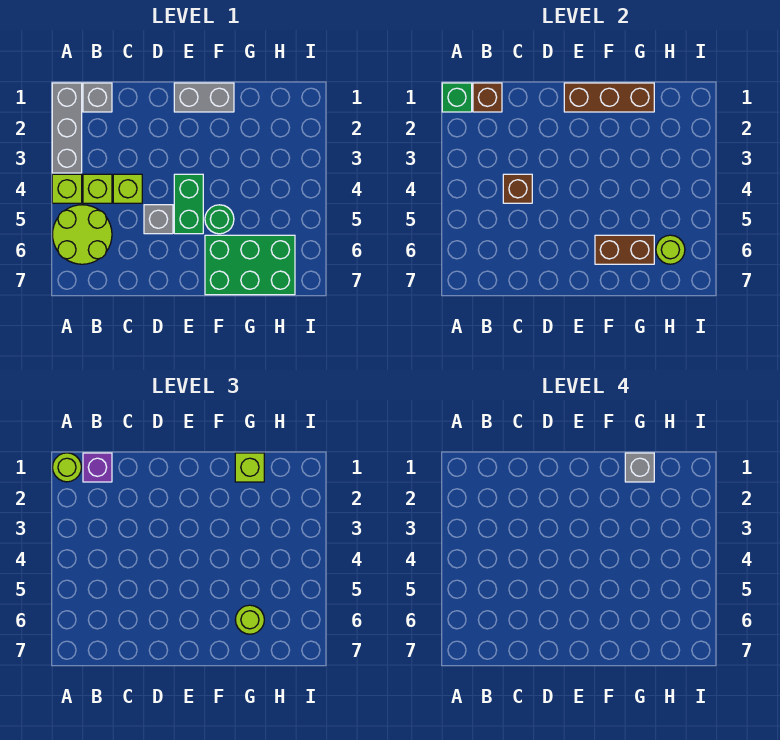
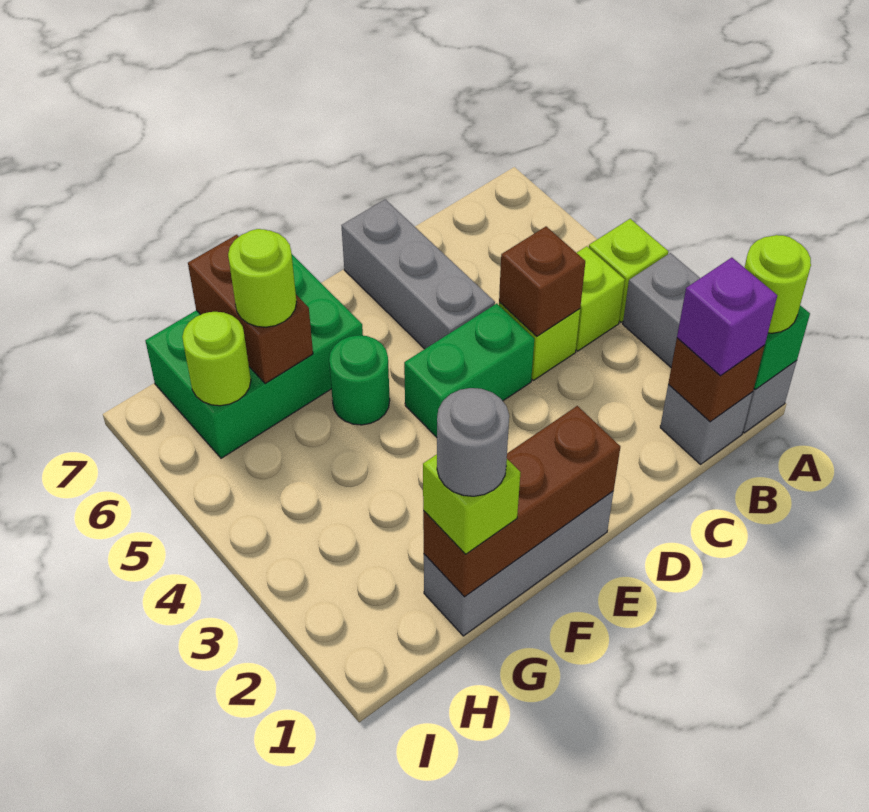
lime round brick A5:B6 level 1 -> none
grey brick D5 level 1 -> grey brick D5:D7 level 1
grey brick E1:F1 level 1 -> grey brick E1:G1 level 1
green brick E4:E5 level 1 -> green brick D4:E4 level 1
brown brick F6:G6 level 2 -> brown brick G6:G7 level 2
grey brick G1 level 4 -> grey round brick G1 level 4

